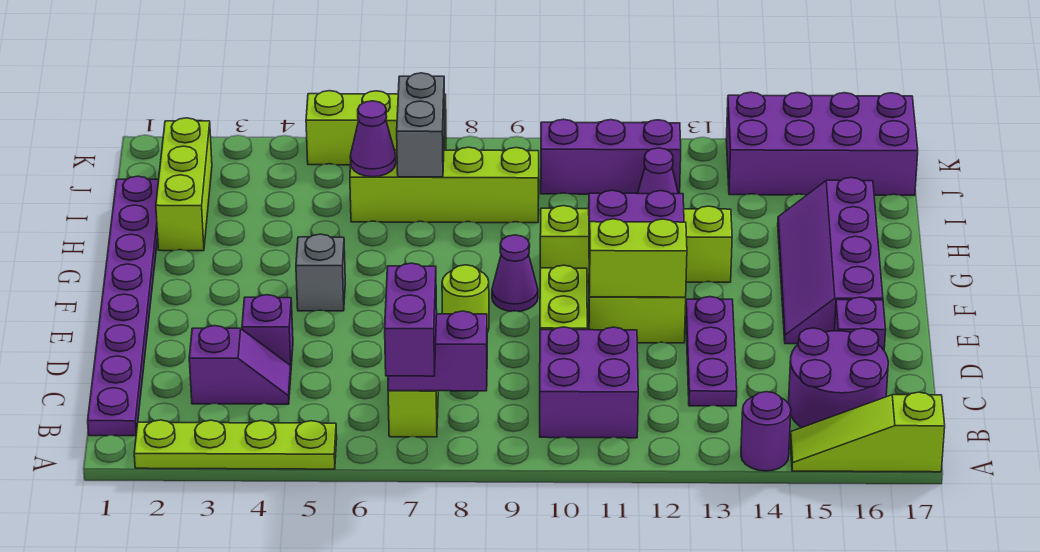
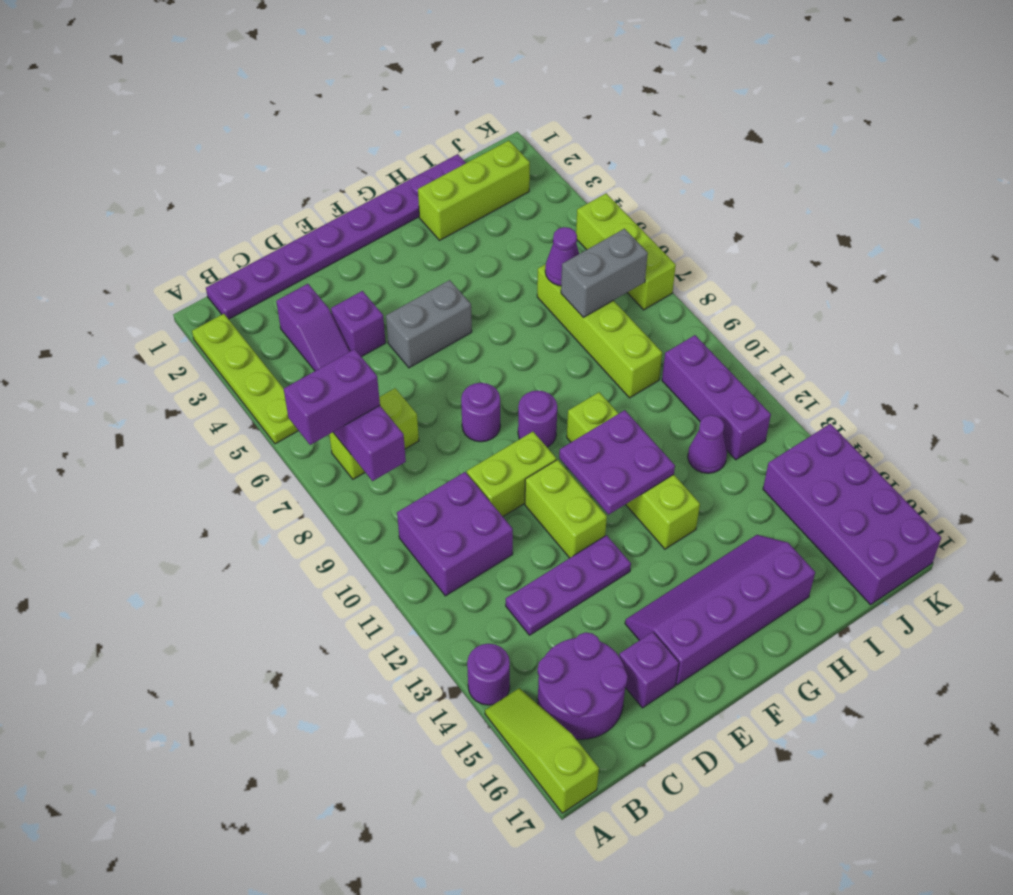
lime round brick E8 level 1 -> purple round brick E8 level 1
lime brick E11:E12 level 2 -> none
grey brick F5 level 1 -> grey brick E5:F5 level 1
purple cone F9 level 1 -> purple round brick F9 level 1

